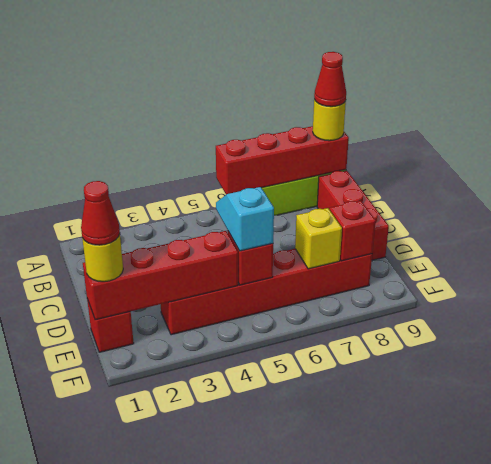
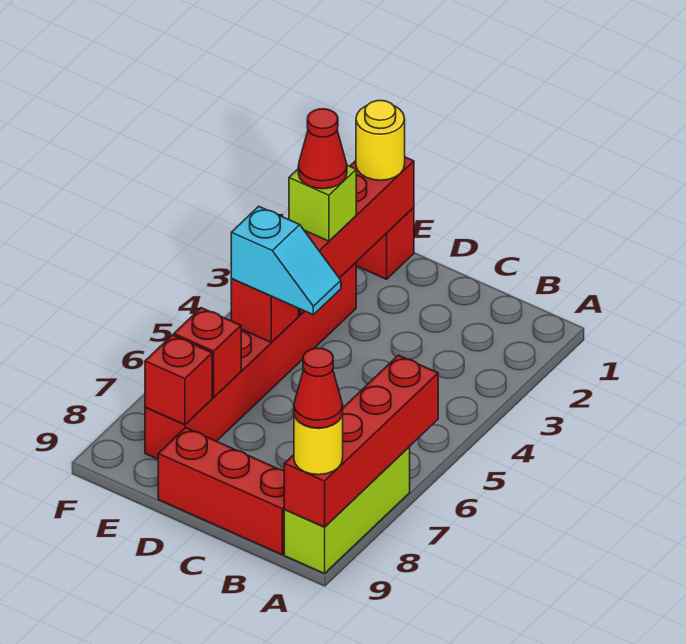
red cone E1 level 4 -> red cone E3 level 4
none -> lime brick E3 level 3
yellow brick E7 level 2 -> red brick E7 level 2

